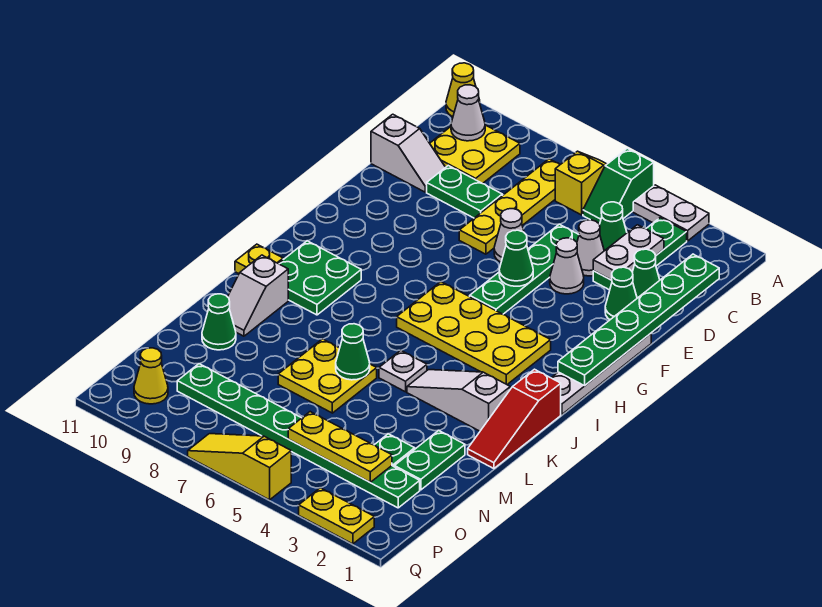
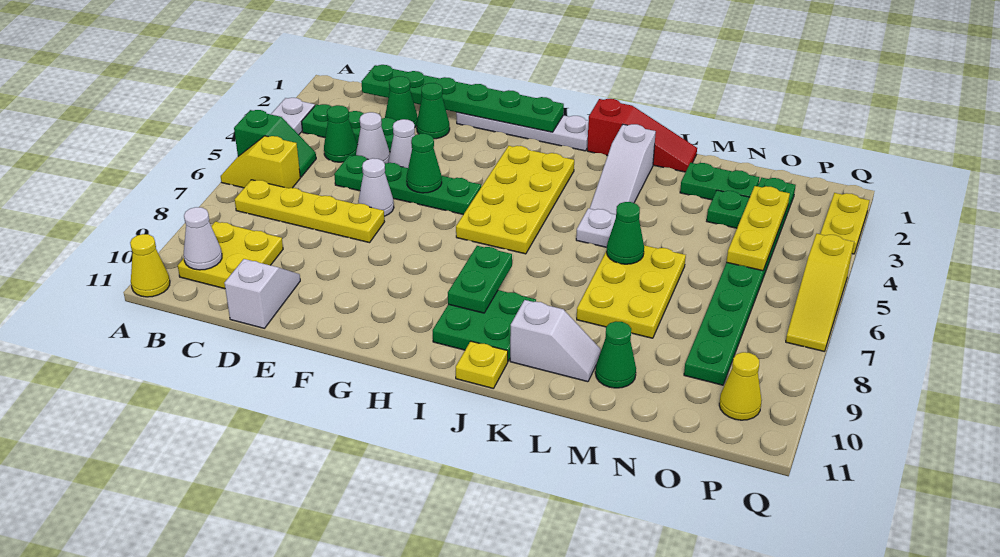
white plate C3:D3 level 2 -> none
green plate D8:D9 level 1 -> green plate I8:I9 level 2
yellow plate L6:M7 level 1 -> yellow plate L6:M8 level 1

